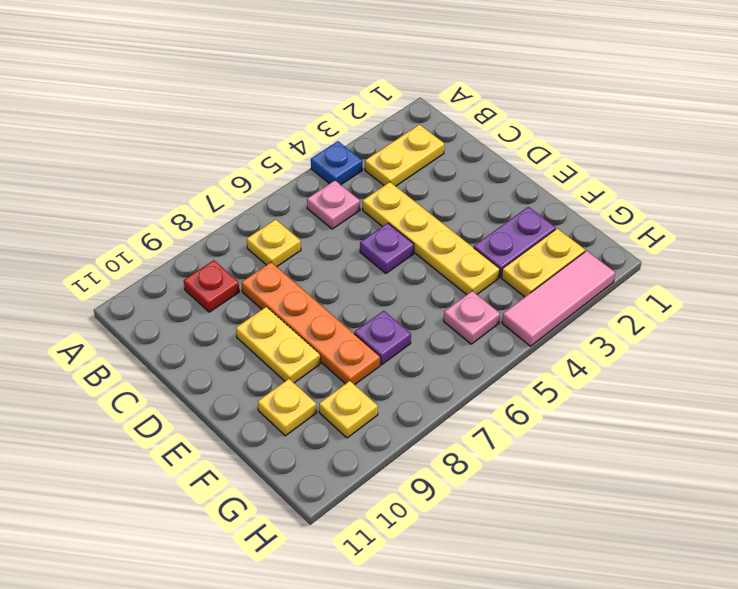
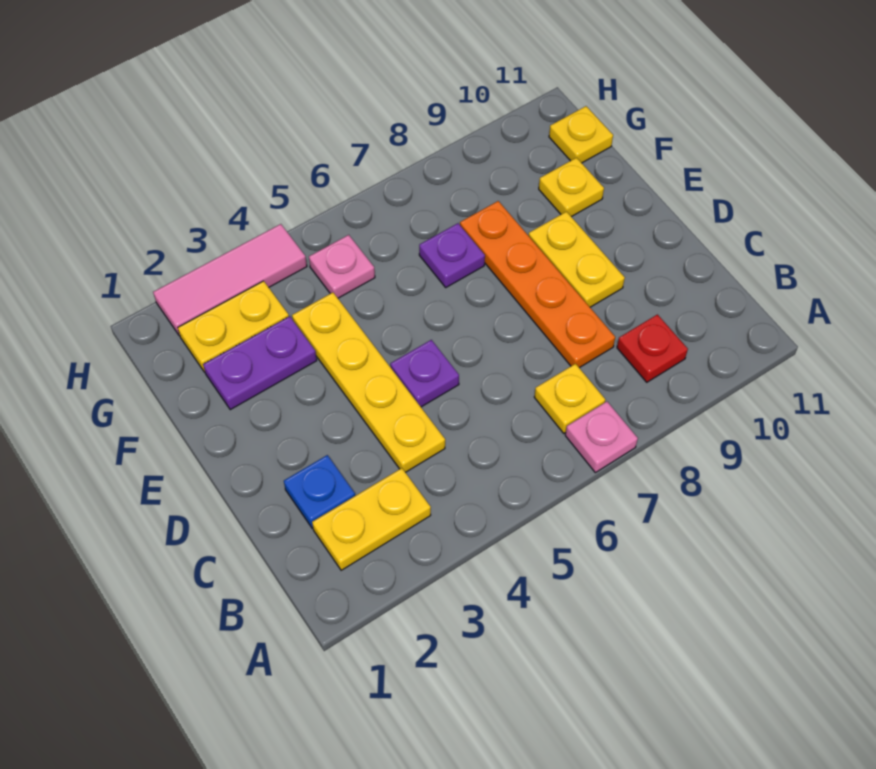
blue plate A4 level 1 -> blue plate C2 level 1
pink plate B5 level 1 -> pink plate A7 level 1
yellow plate G9 level 1 -> yellow plate G11 level 1

